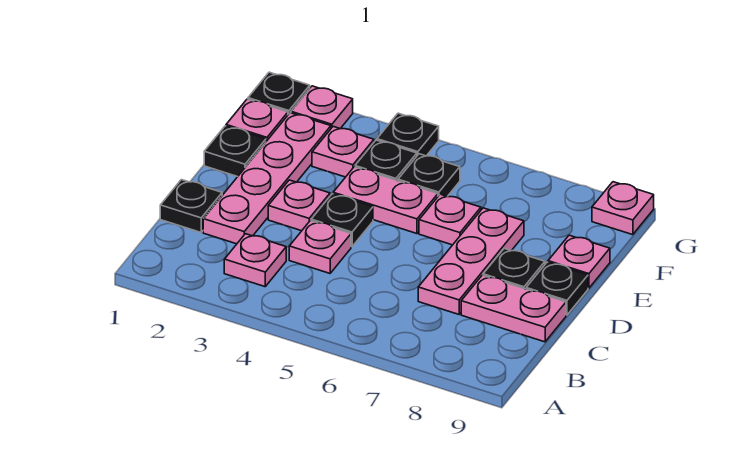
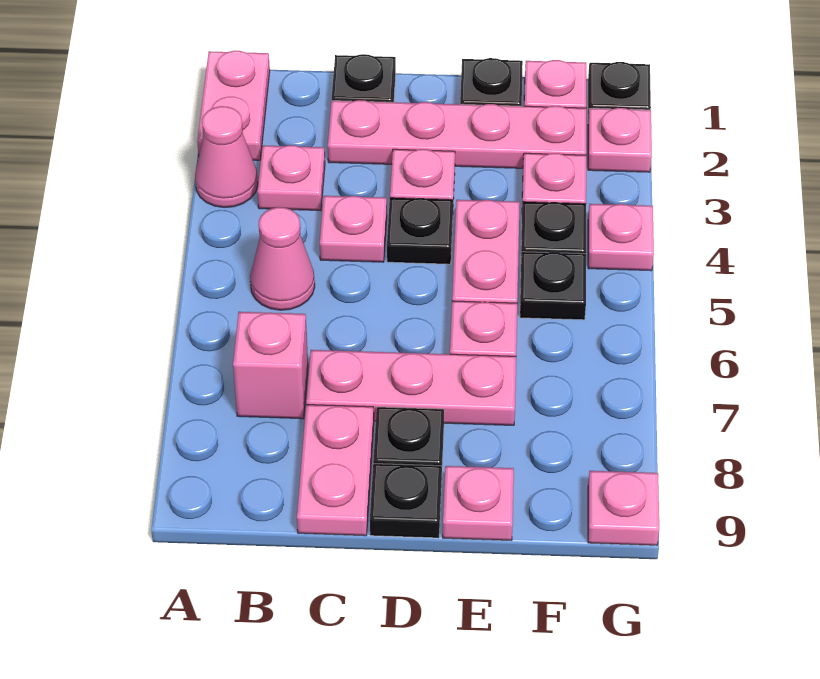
none -> pink plate A1:A2 level 1
none -> pink cone A3 level 1
none -> pink cone B5 level 1
none -> pink brick B7 level 1
black plate G4 level 1 -> pink plate G4 level 1

